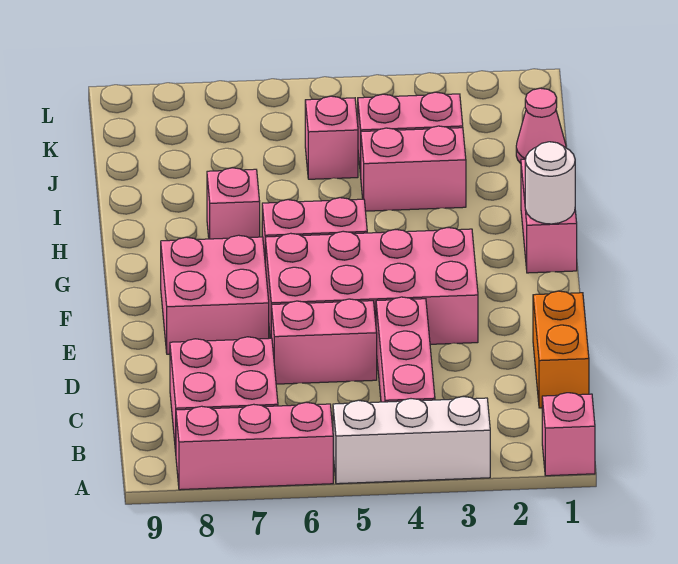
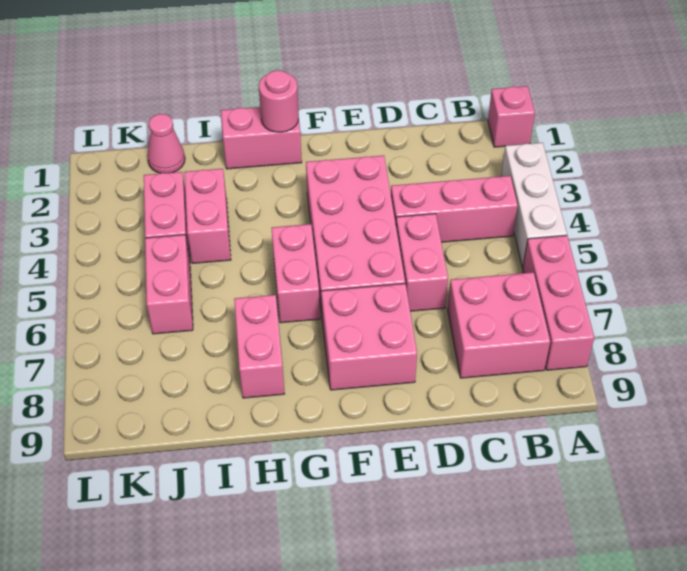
orange brick C1:D1 level 1 -> none
white round brick G1 level 2 -> pink round brick G1 level 2
pink brick H7 level 1 -> pink brick H7:H8 level 1
pink brick J5 level 1 -> pink brick J5:J6 level 1

